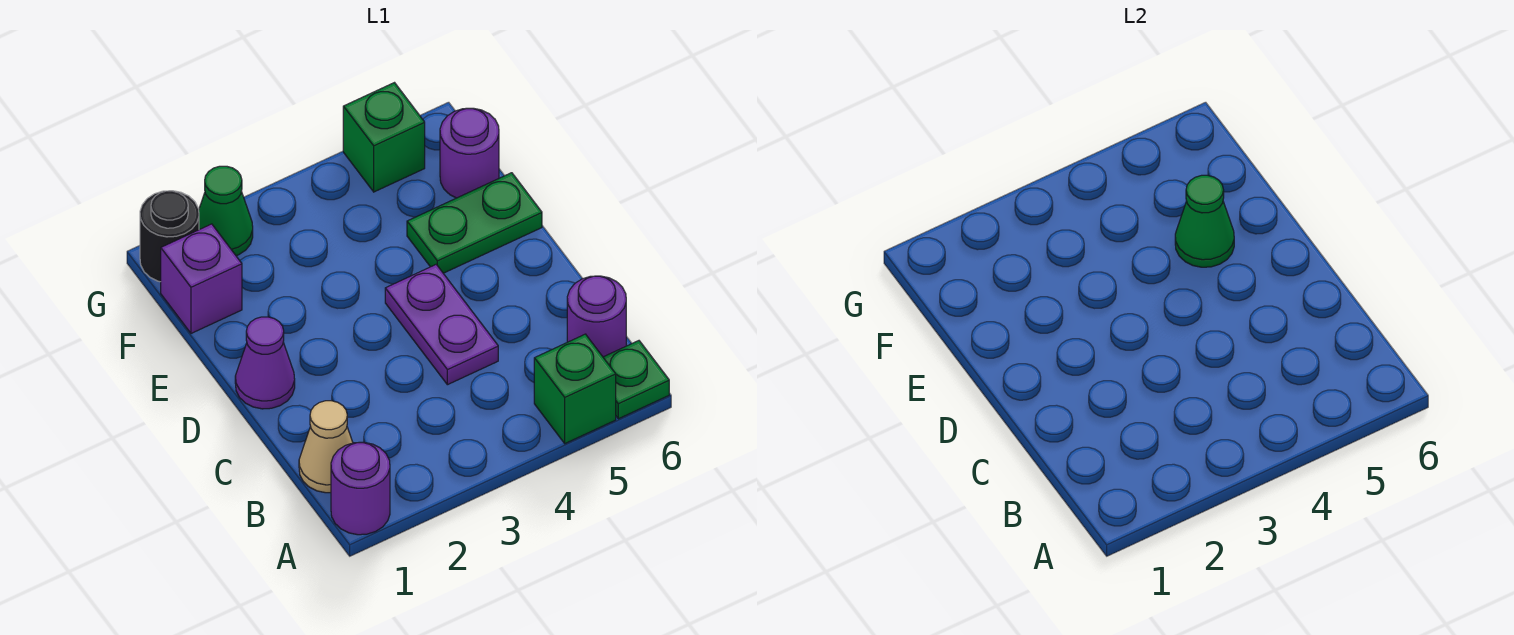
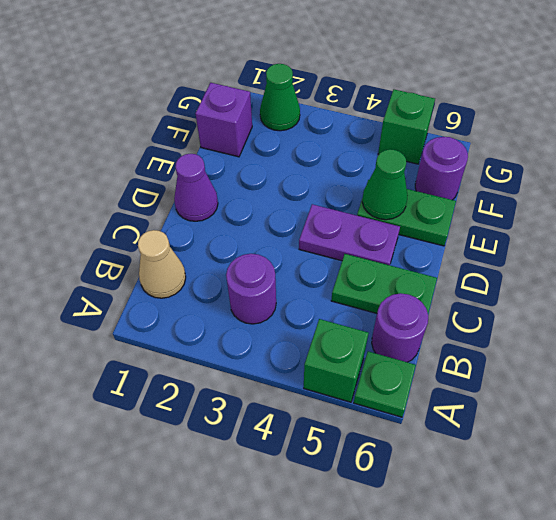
purple round brick A1 level 1 -> purple round brick B3 level 1
purple plate C4:D4 level 1 -> purple plate D4:D5 level 1
none -> green plate C5:C6 level 1
black round brick G1 level 1 -> none

